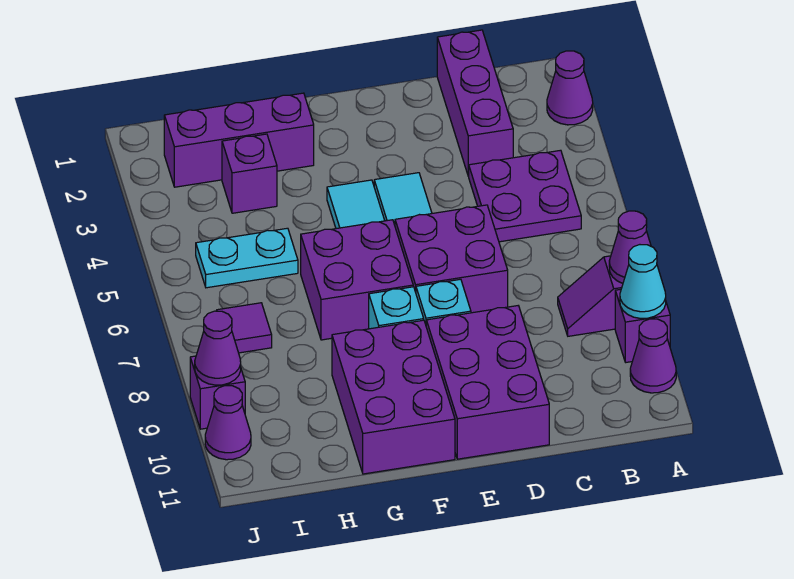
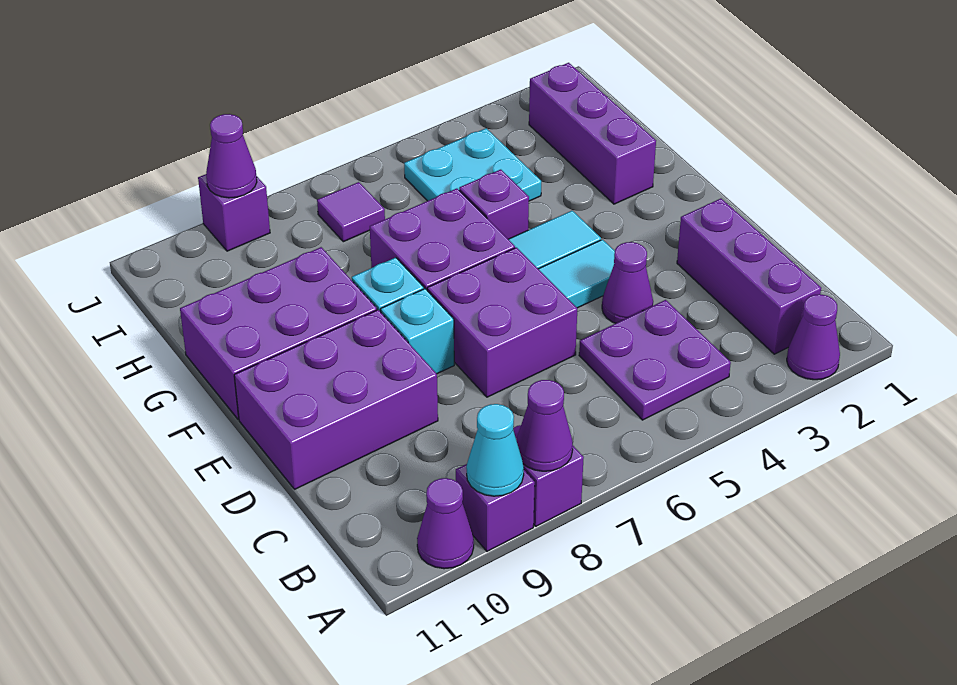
purple brick C1:C3 level 1 -> purple brick B2:D2 level 1
purple brick H3 level 1 -> purple brick G5 level 1
cyan plate H5:I5 level 1 -> cyan plate H4:I5 level 1
purple cone J10 level 1 -> purple cone D4 level 1

